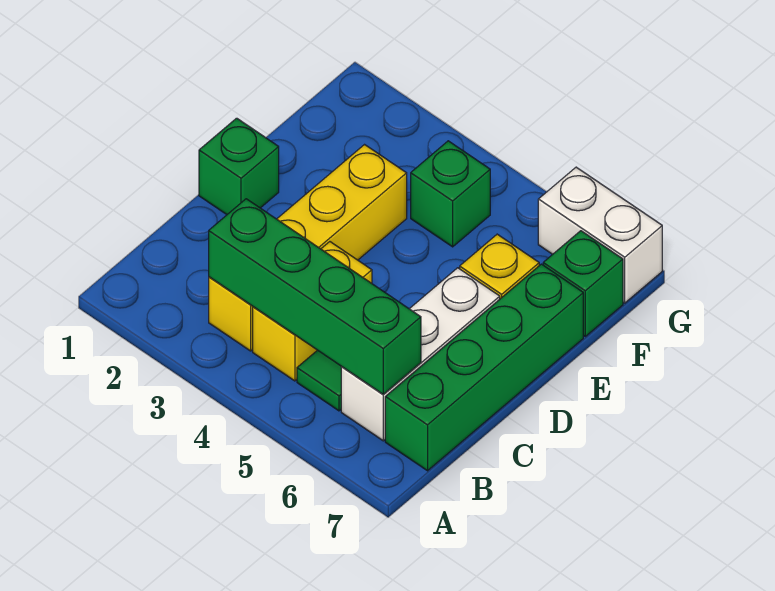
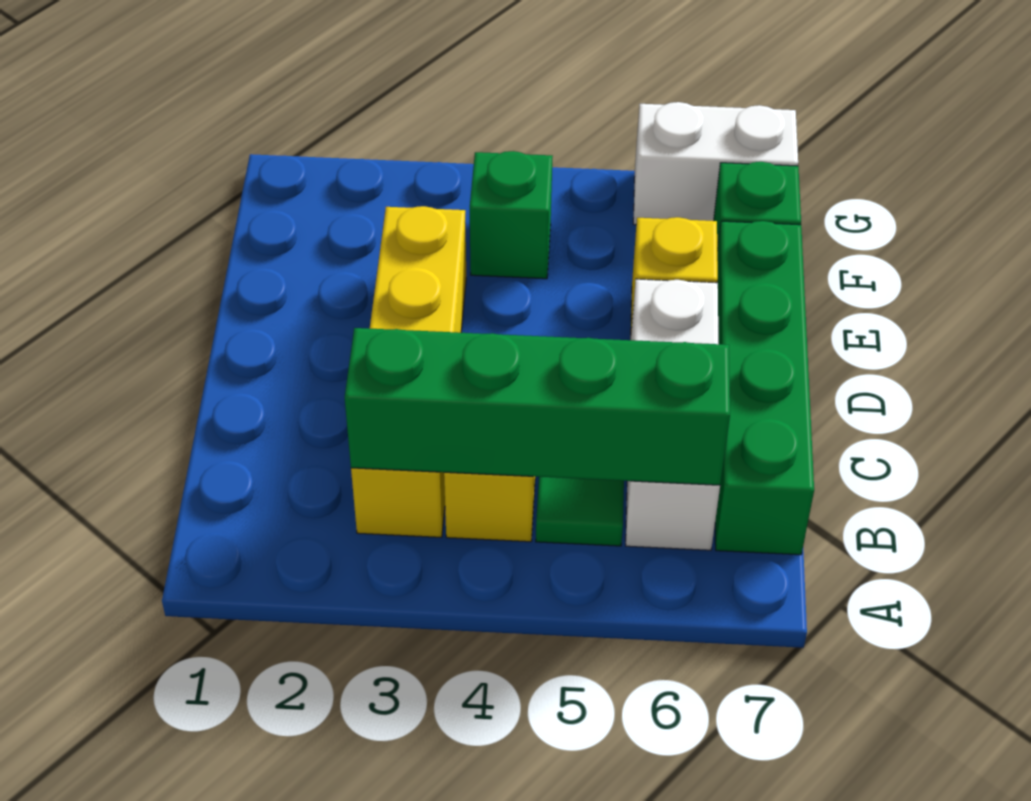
green brick D1 level 1 -> none

